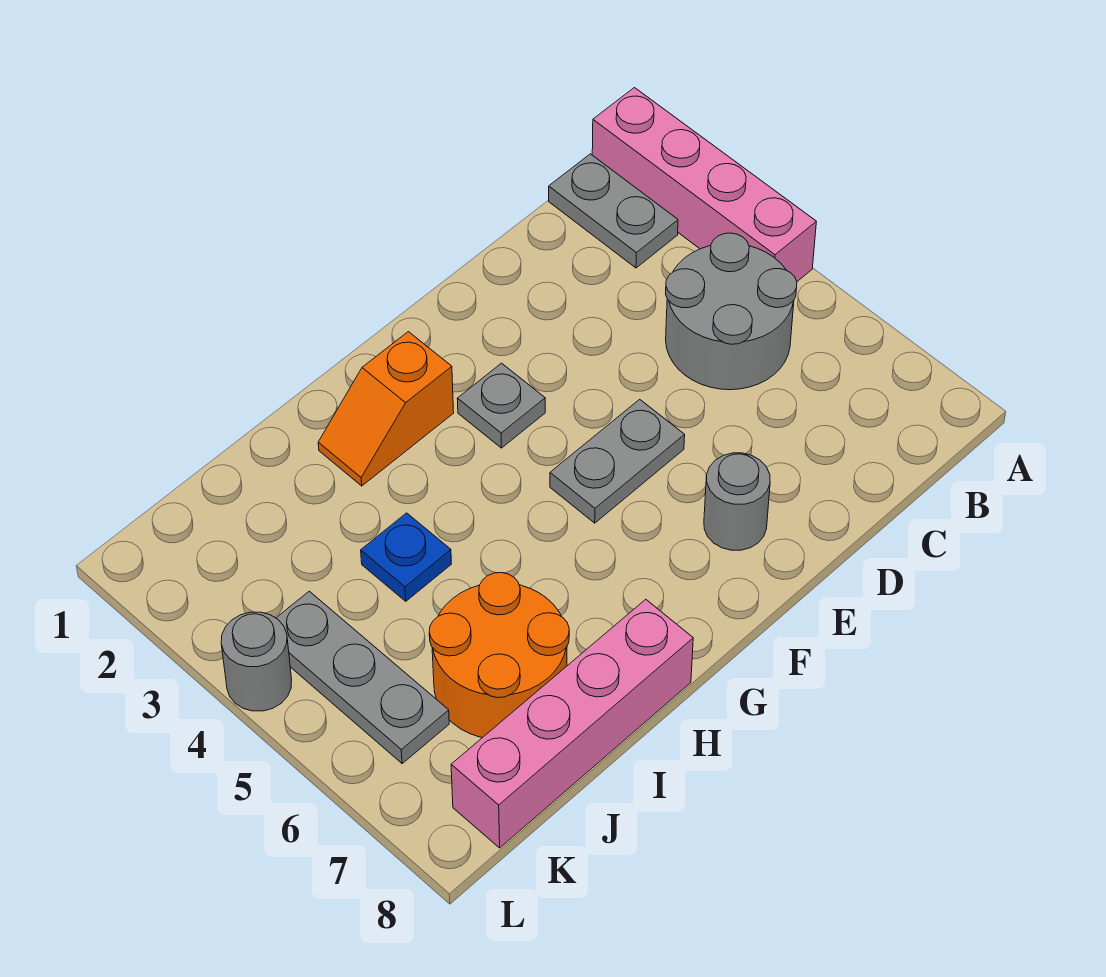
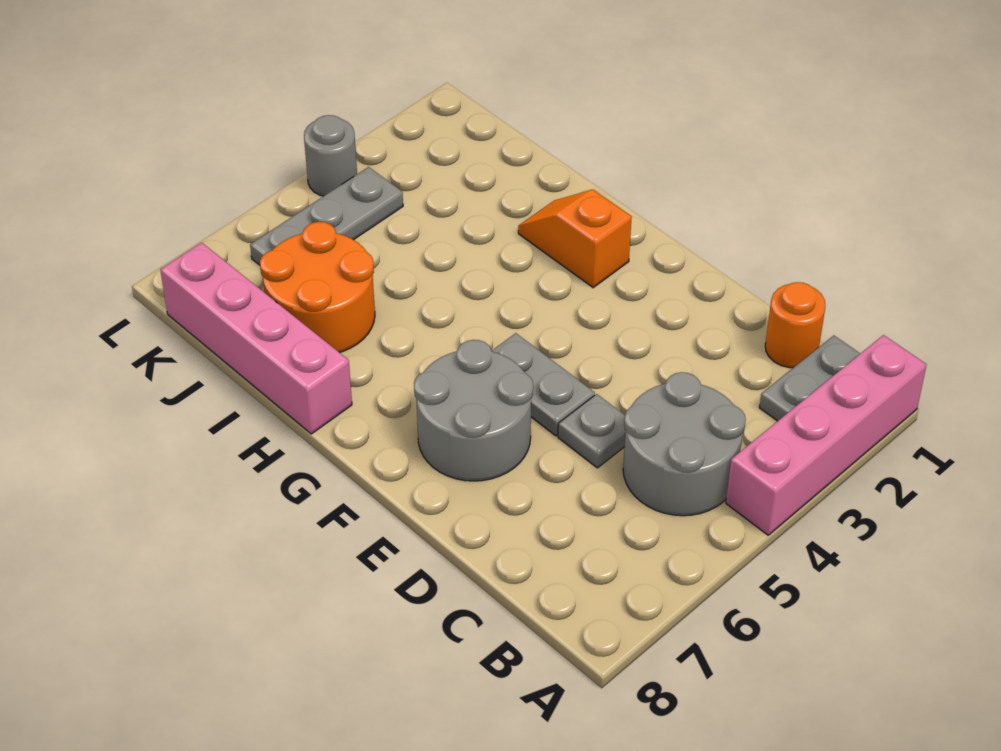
none -> orange round brick C1 level 1
grey round brick E7 level 1 -> grey round brick E6:F7 level 1
grey plate F3 level 1 -> grey plate D5 level 1
blue plate I4 level 1 -> none

